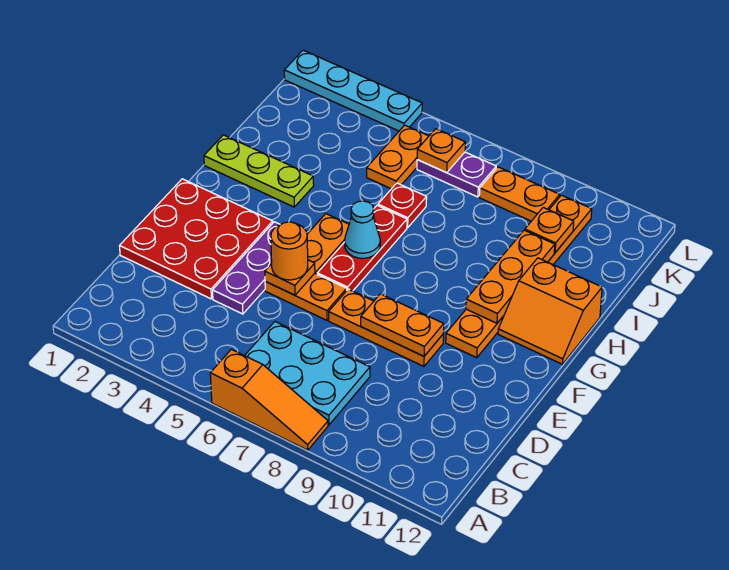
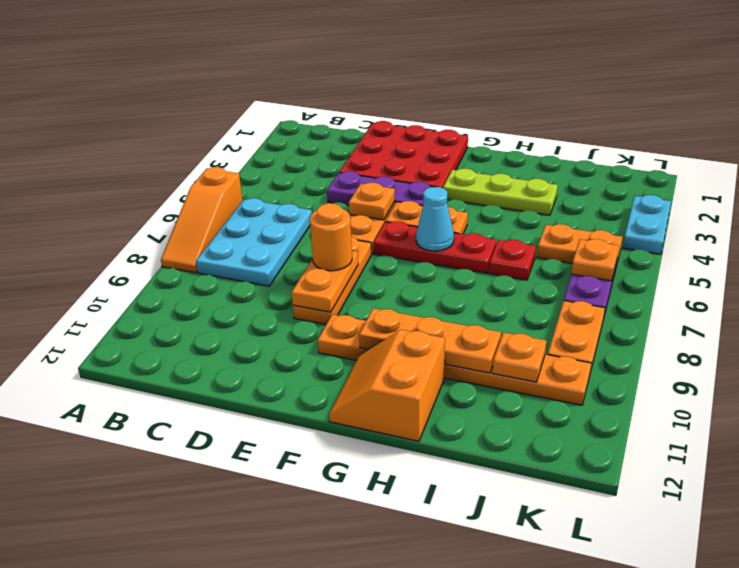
orange round brick E5 level 3 -> orange round brick E8 level 3
lime plate H1:H3 level 1 -> lime plate G3:I3 level 1
cyan plate L1:L4 level 1 -> cyan plate L3:L4 level 1

